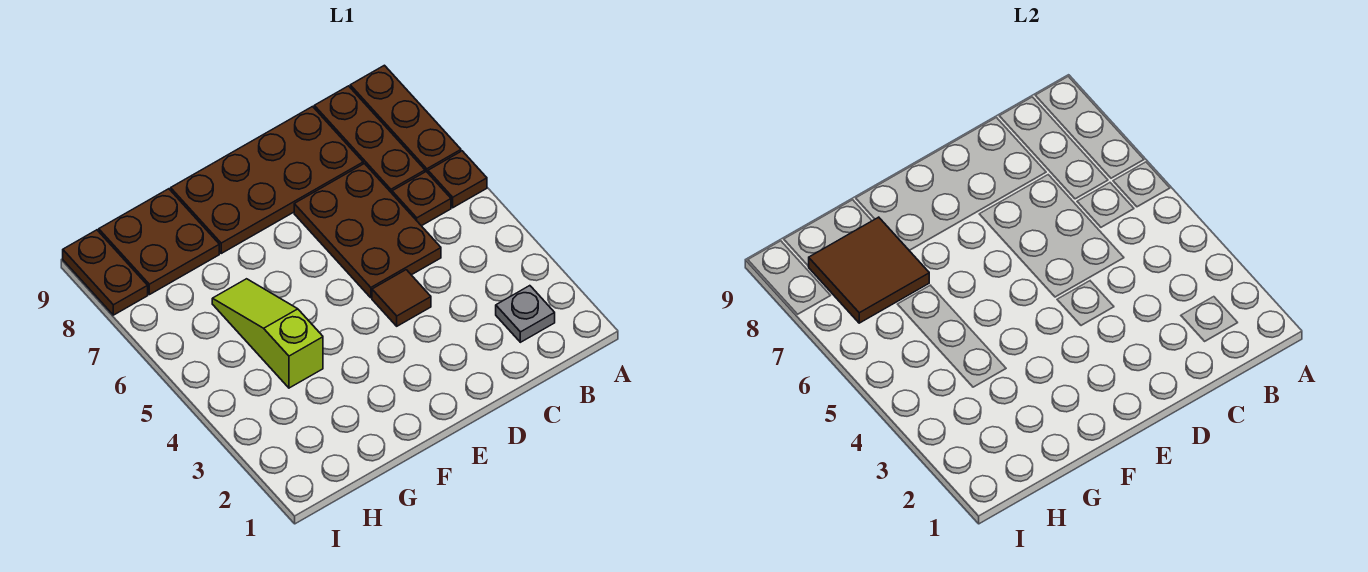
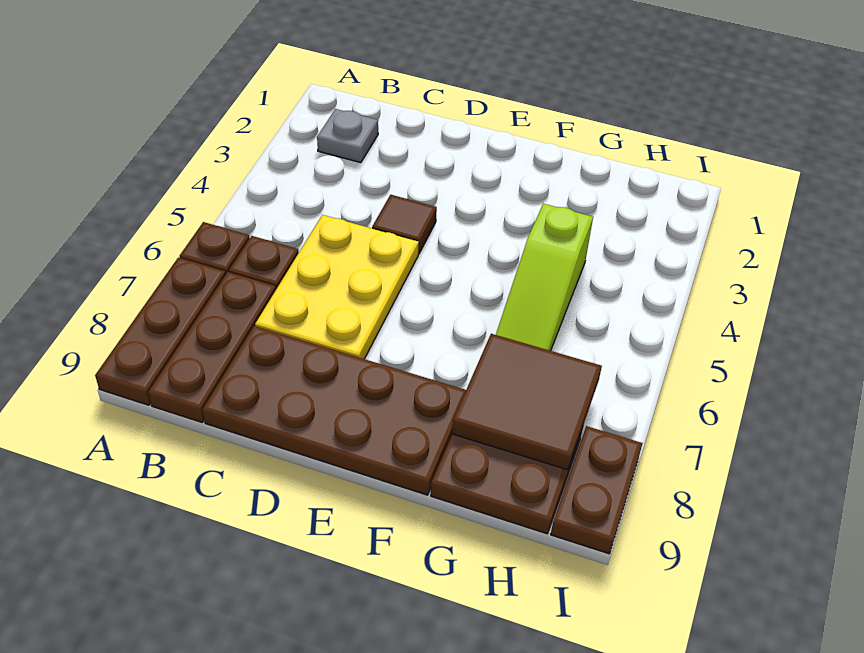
brown plate C5:D7 level 1 -> yellow plate C5:D7 level 1

